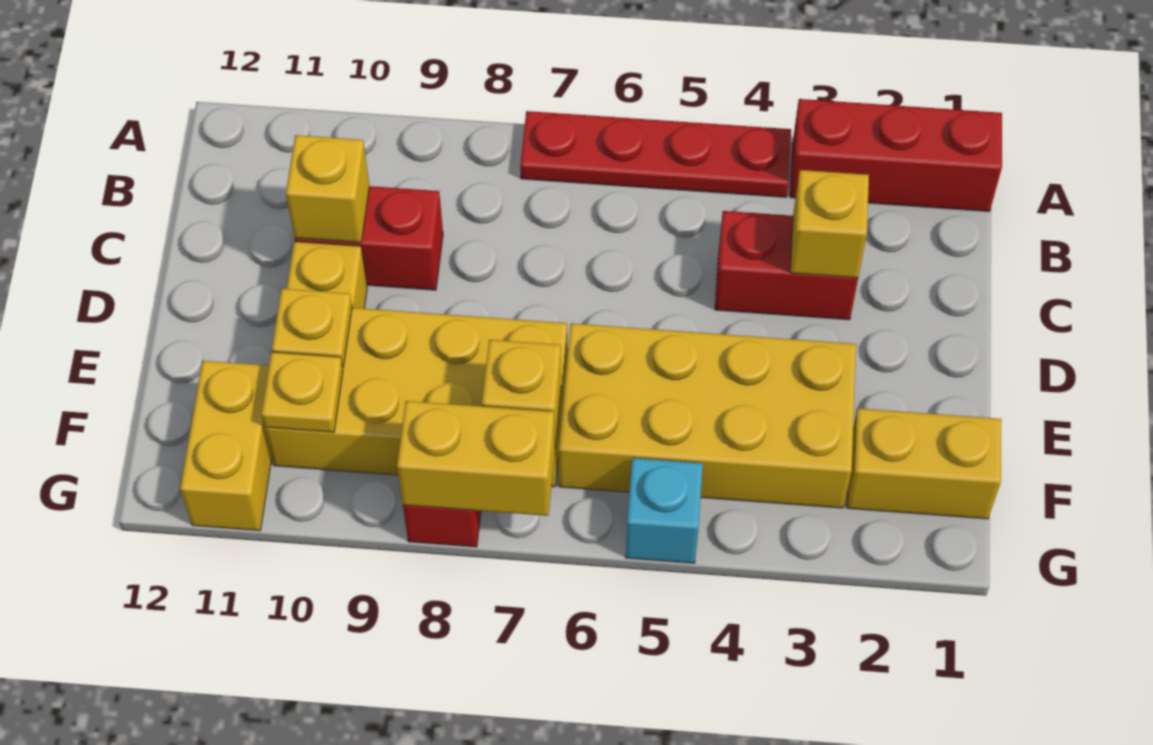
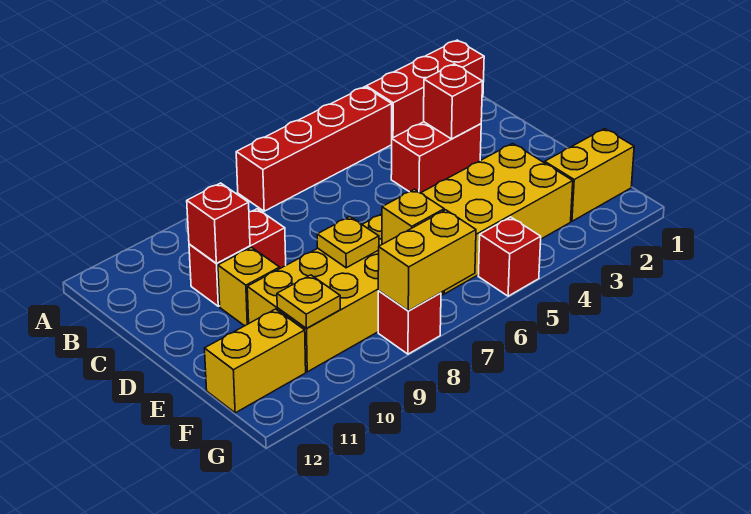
red plate A4:A7 level 1 -> red brick A4:A7 level 1
yellow brick C3 level 2 -> red brick C3 level 2
yellow brick C10 level 2 -> red brick C10 level 2
yellow plate E10 level 2 -> yellow plate E8 level 2
yellow brick F11:G11 level 1 -> yellow brick F11:F12 level 1
cyan brick G5 level 1 -> red brick G5 level 1

